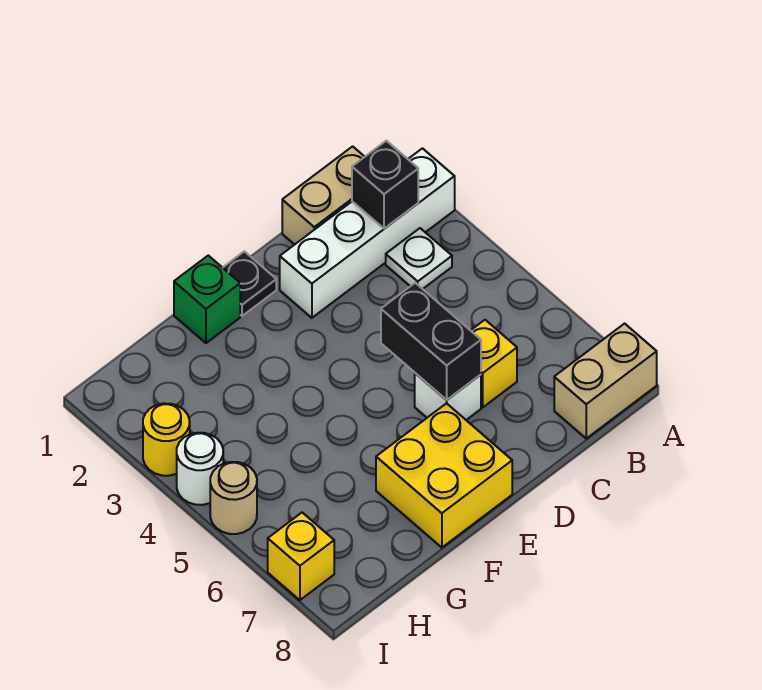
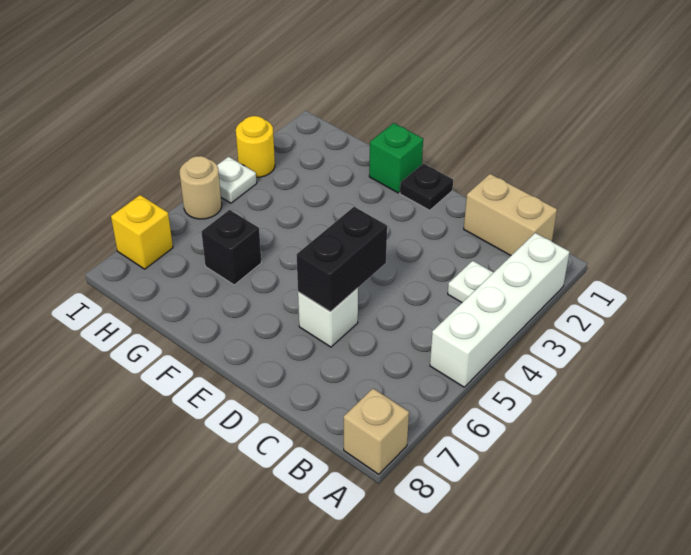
white brick A2:D2 level 1 -> white brick A2:A5 level 1
tan brick A8:B8 level 1 -> tan brick A8 level 1
black brick B2 level 2 -> black brick G6 level 1
yellow brick C6 level 1 -> none
yellow brick E7:F8 level 1 -> none
white round brick I4 level 1 -> white plate I4 level 1

